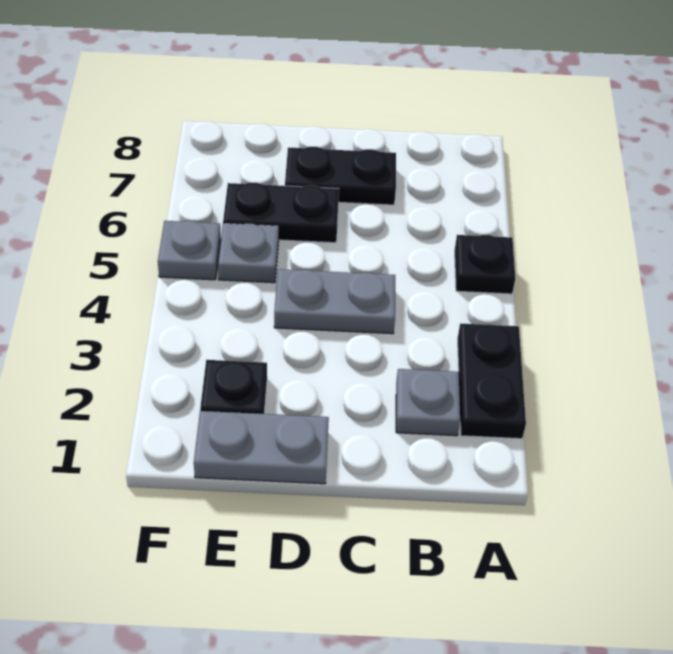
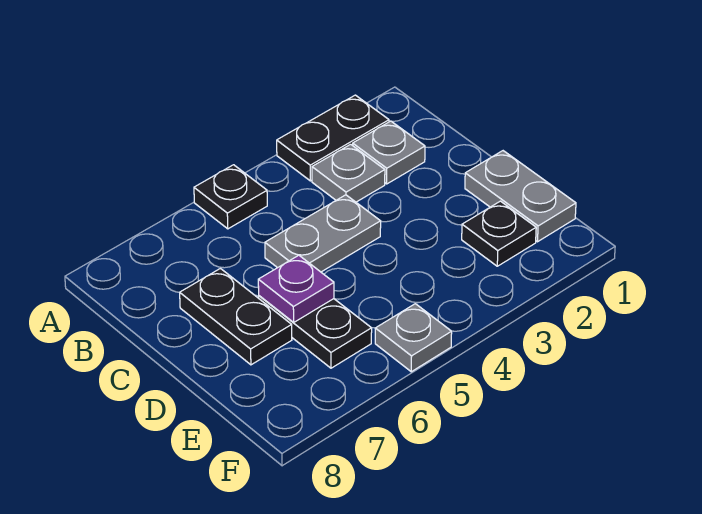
grey plate C4:D4 level 1 -> grey plate C4:C5 level 1
none -> purple plate D6 level 2
grey plate E5 level 1 -> grey plate B3 level 1

